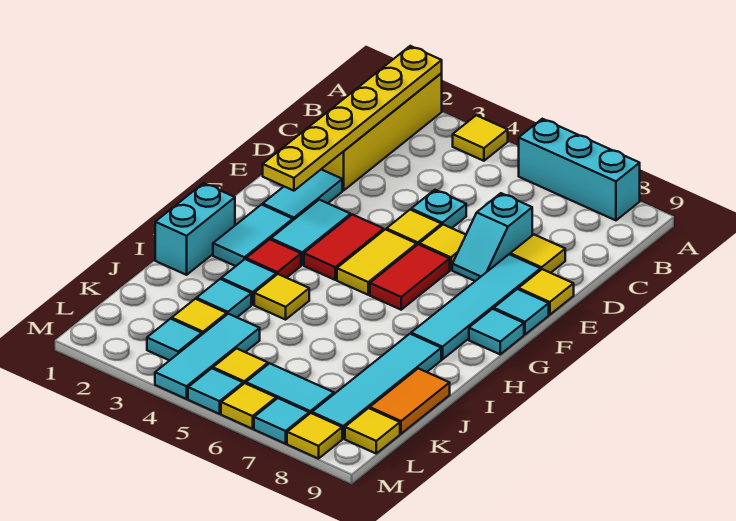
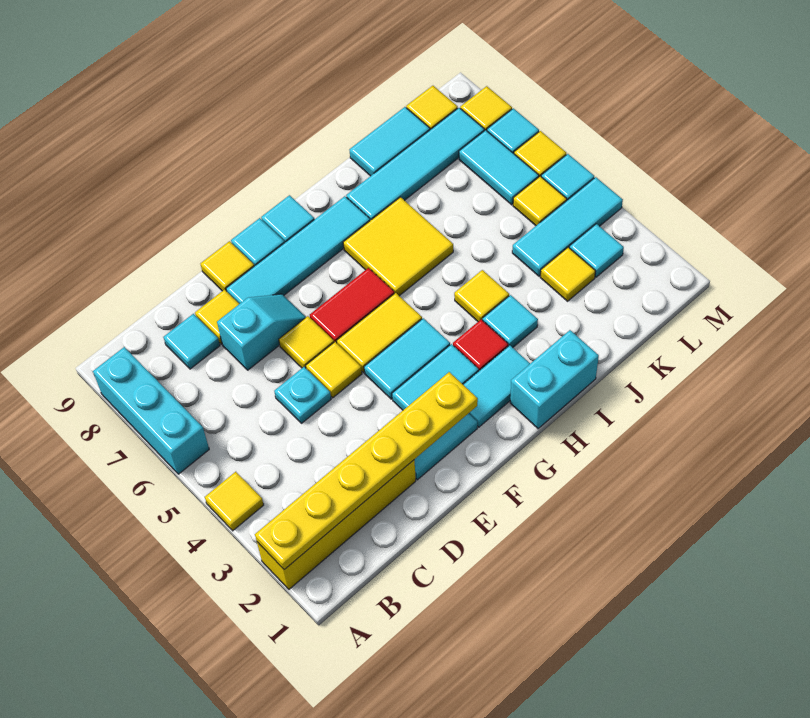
red tile F4:G4 level 1 -> cyan tile F4:G4 level 1
none -> yellow tile H6:I7 level 1
cyan tile J3 level 1 -> cyan tile C8 level 1
orange tile J9:K9 level 1 -> cyan tile J9:K9 level 1

